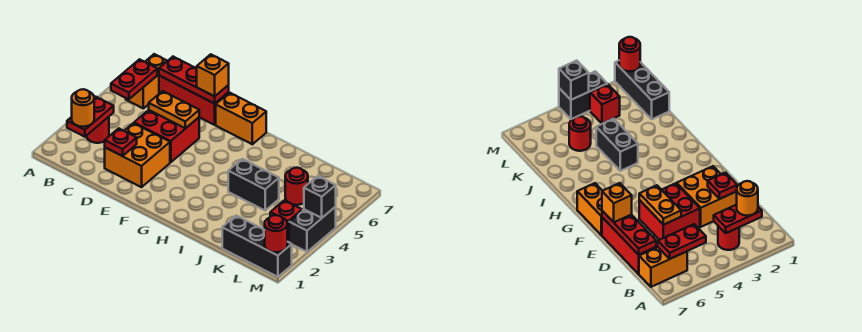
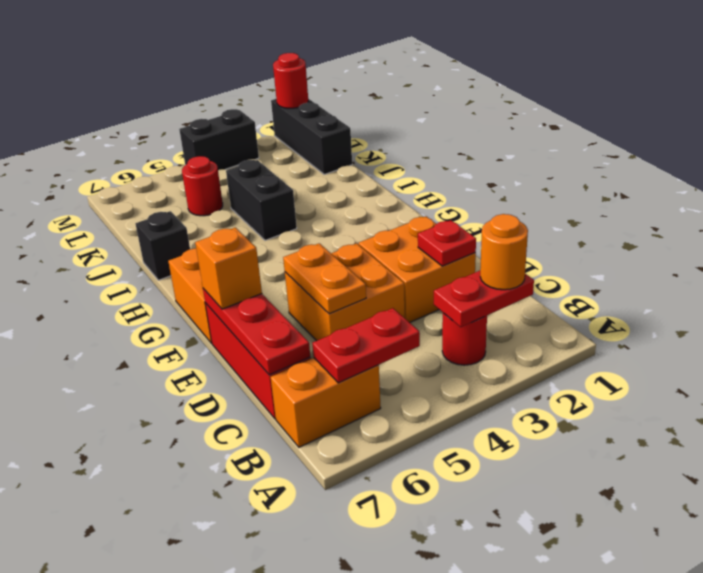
red brick D4:E5 level 1 -> orange brick D4:E5 level 1
red brick L3 level 1 -> none
black brick M4 level 2 -> black brick I7 level 1

